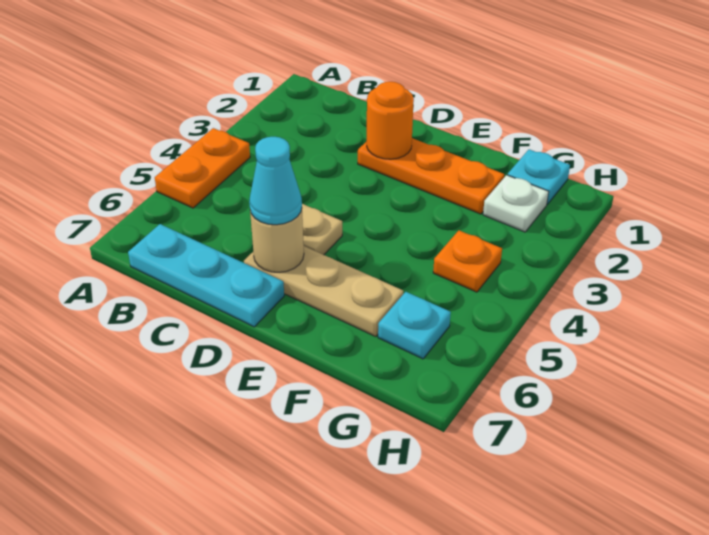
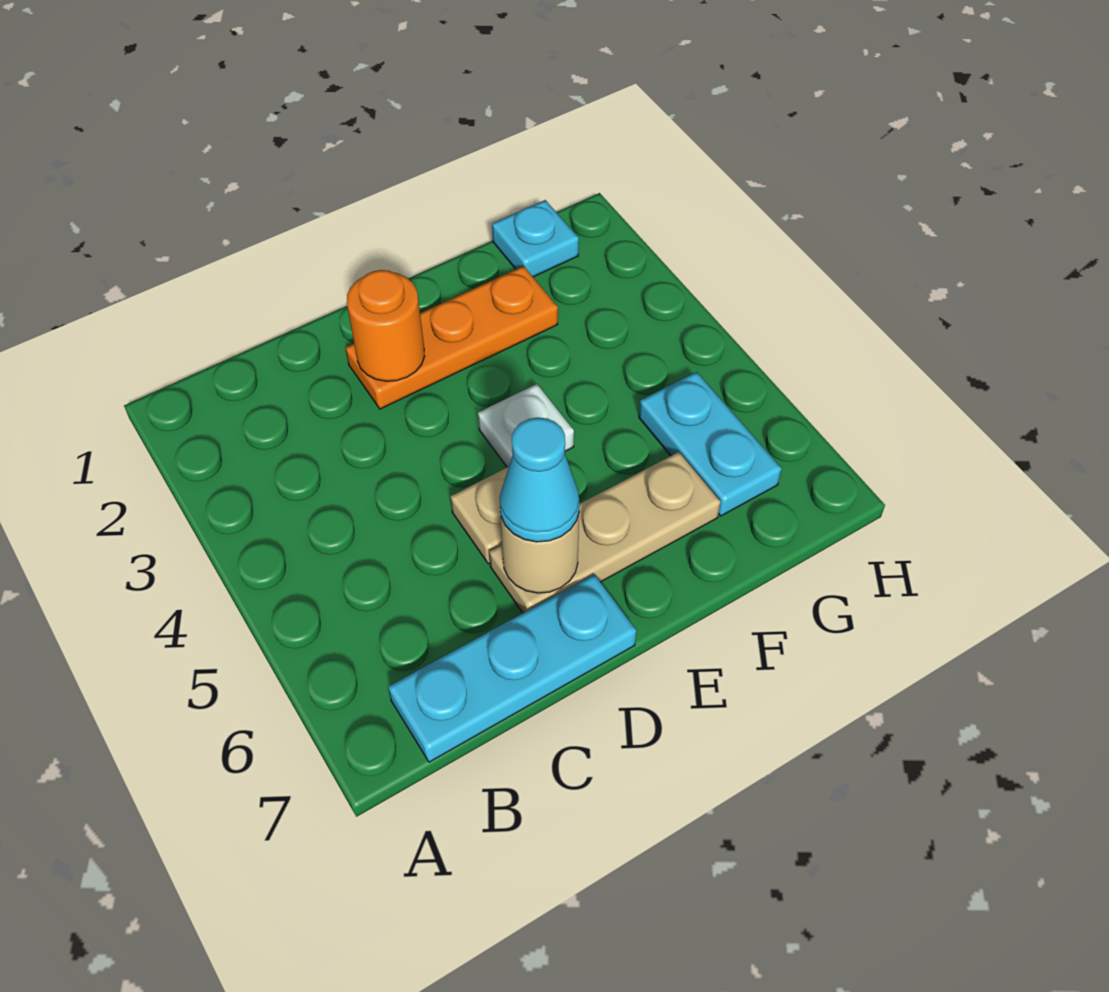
orange plate A4:A5 level 1 -> none
white plate G2 level 1 -> white plate E4 level 1
orange plate G4 level 1 -> none
cyan plate G6 level 1 -> cyan plate G5:G6 level 1

